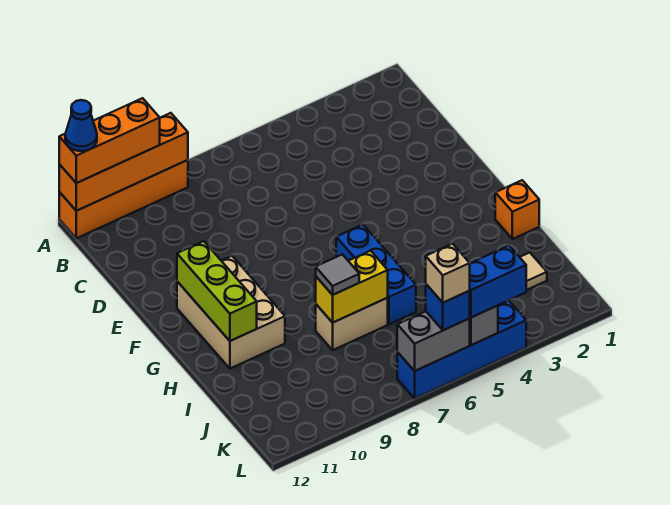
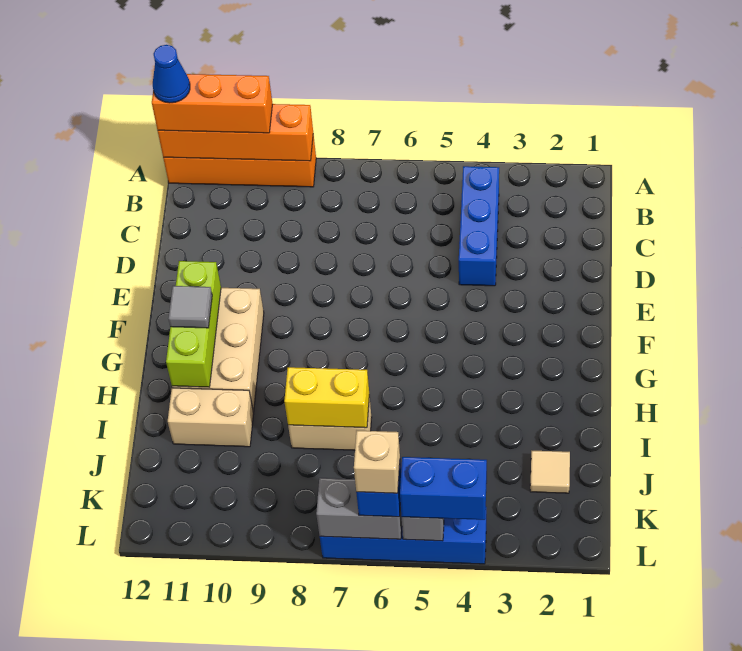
blue brick G6:I6 level 1 -> blue brick B4:D4 level 1
orange brick H1 level 1 -> none
grey tile I8 level 3 -> grey tile G11 level 3
none -> tan brick I10:I11 level 1

